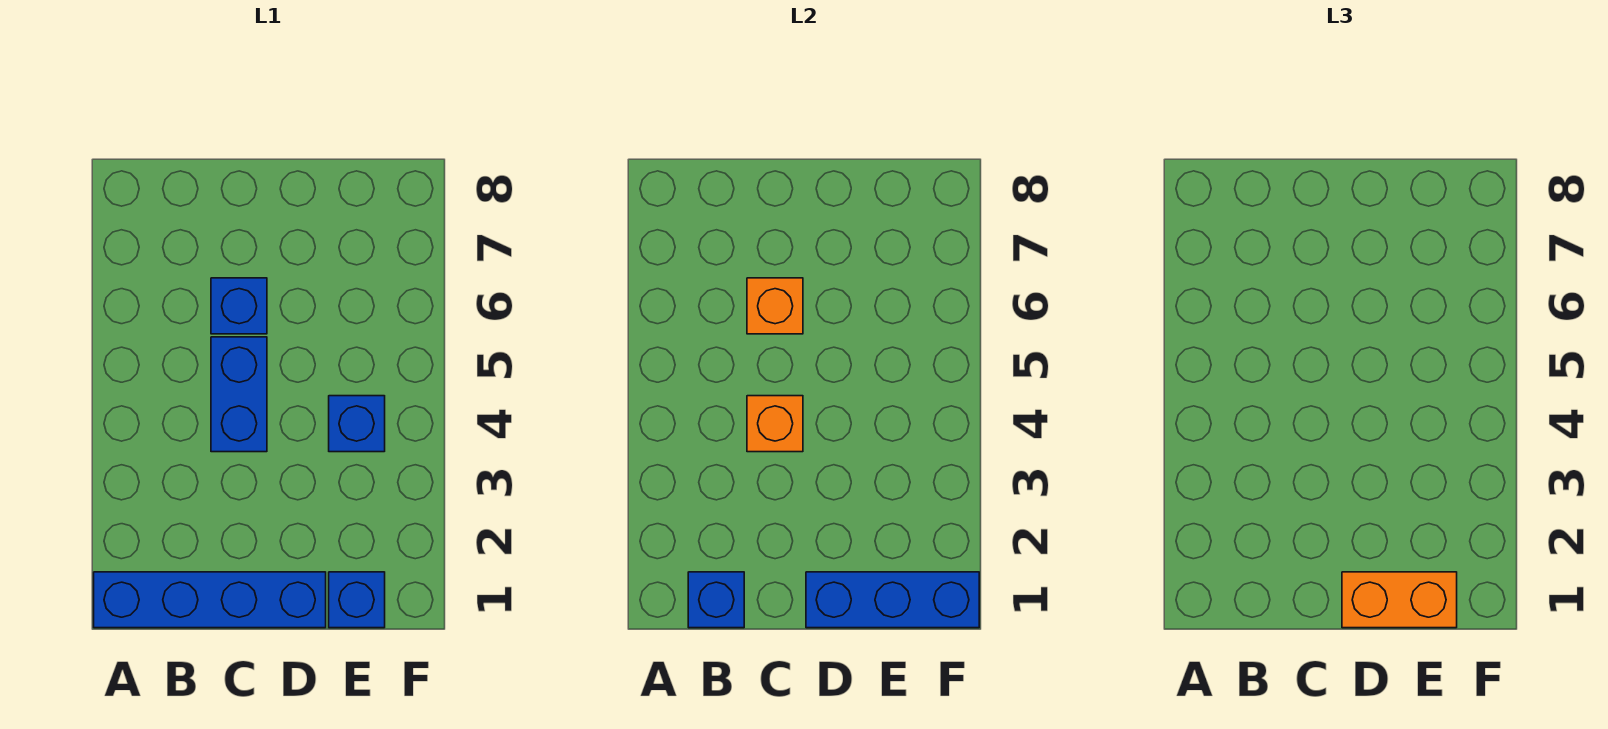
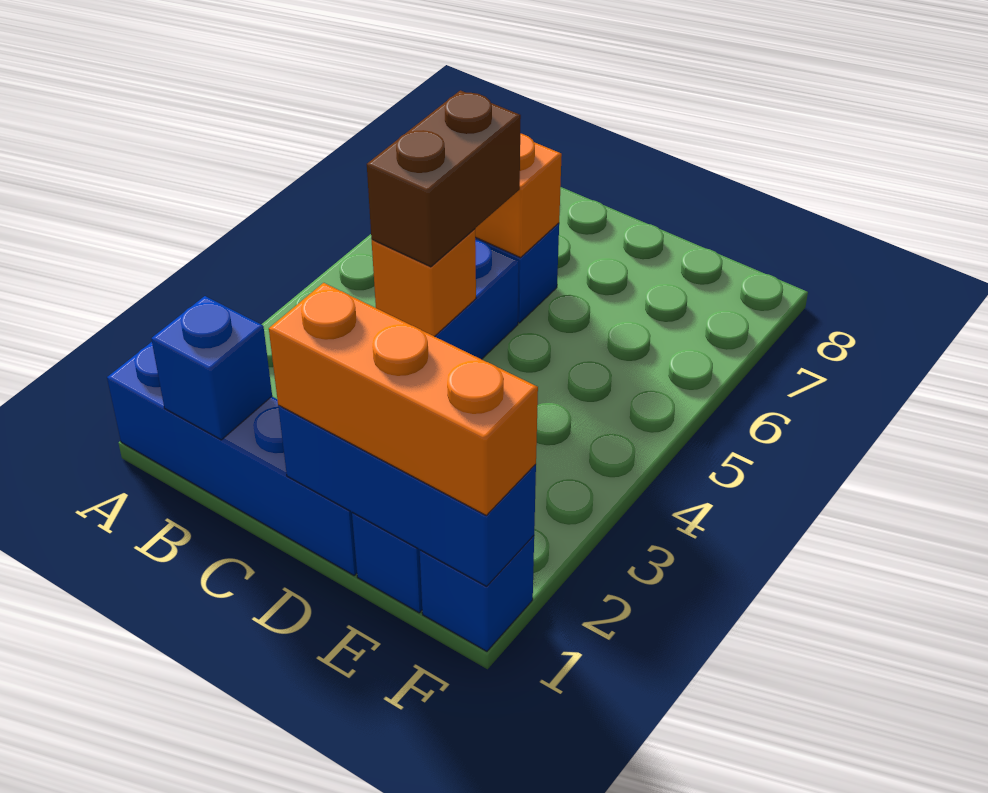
none -> brown brick C4:C5 level 3
orange brick D1:E1 level 3 -> orange brick D1:F1 level 3
blue brick E4 level 1 -> blue brick F1 level 1

